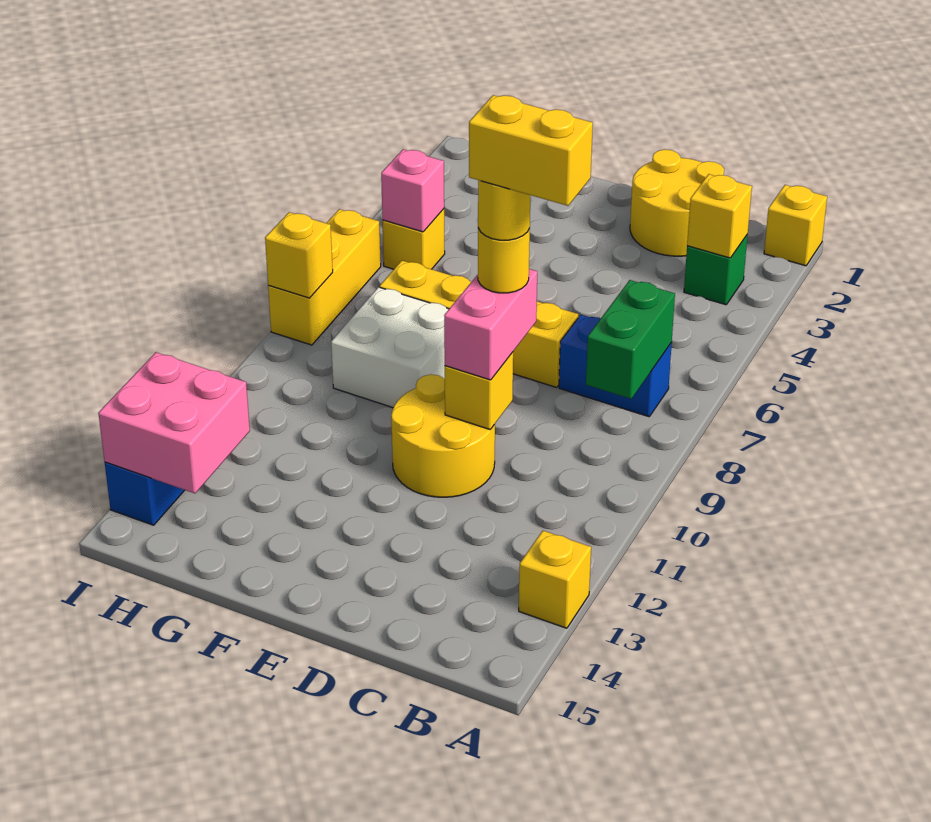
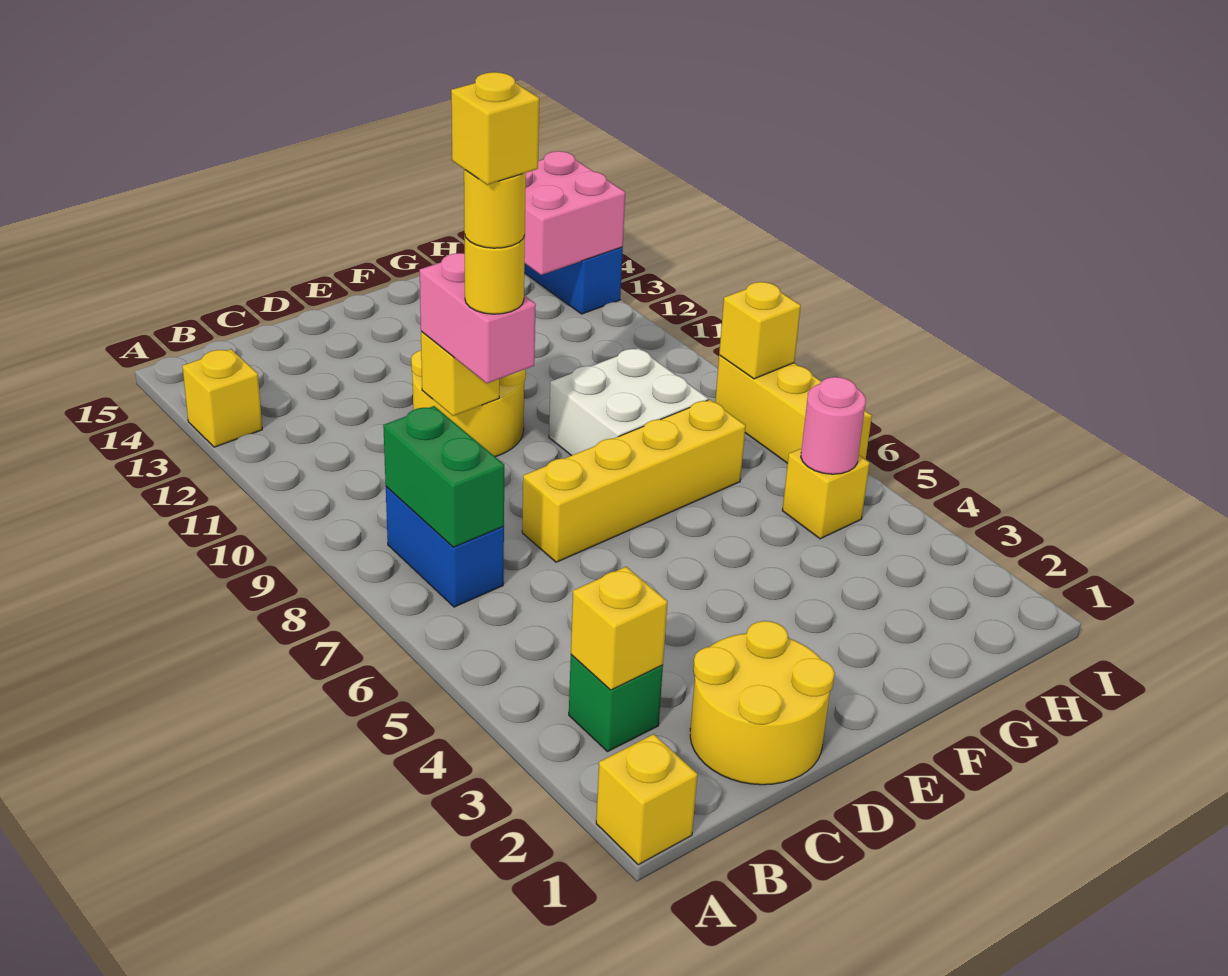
blue brick B7:C7 level 1 -> blue brick B7:B8 level 1
yellow brick C9:D9 level 6 -> yellow brick D9 level 6
pink brick H5 level 2 -> pink round brick H5 level 2

